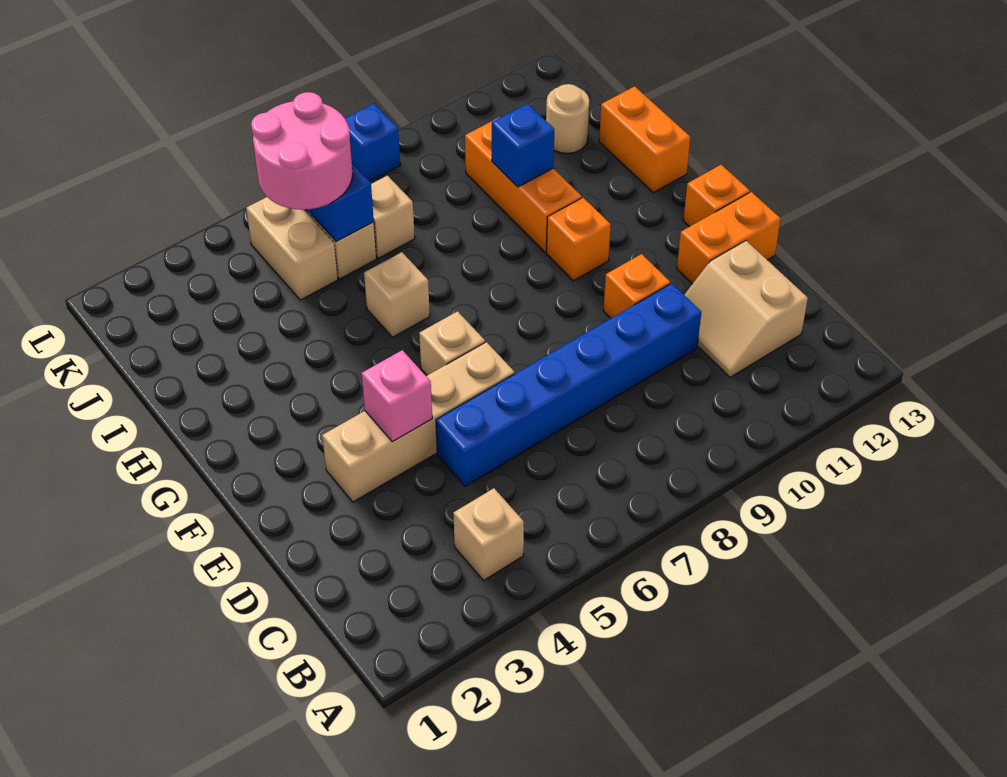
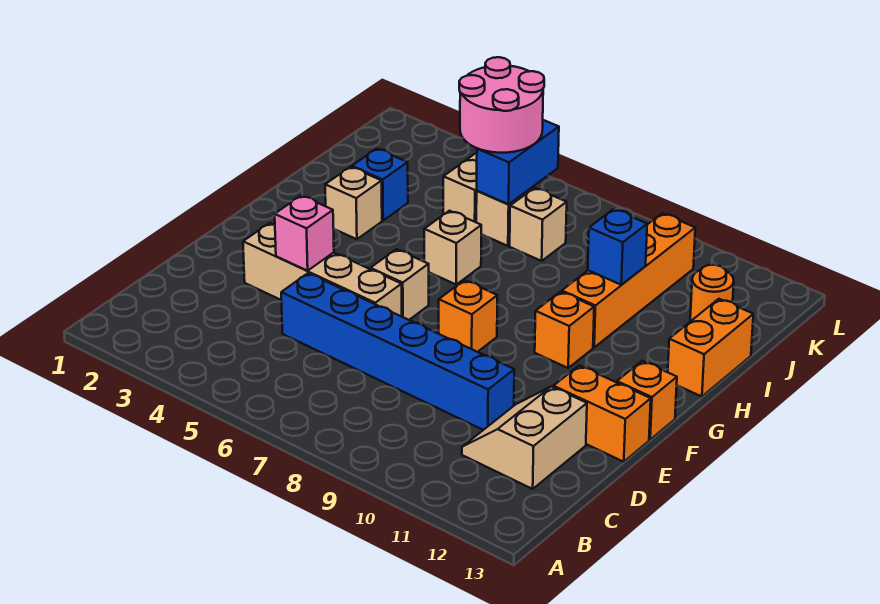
tan brick B4 level 1 -> tan brick H3 level 1
orange brick E10 level 1 -> orange brick F8 level 1
orange brick H10:J10 level 1 -> orange brick H10:K10 level 1
tan round brick J12 level 1 -> orange round brick J12 level 1
blue brick L8 level 1 -> blue brick I3 level 1

